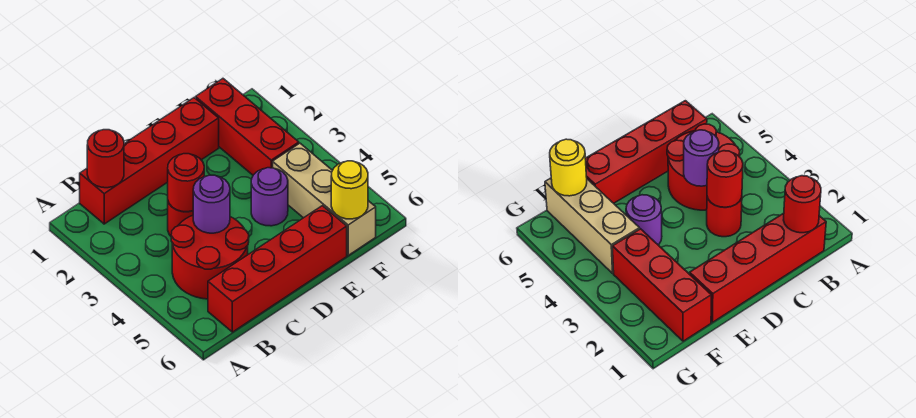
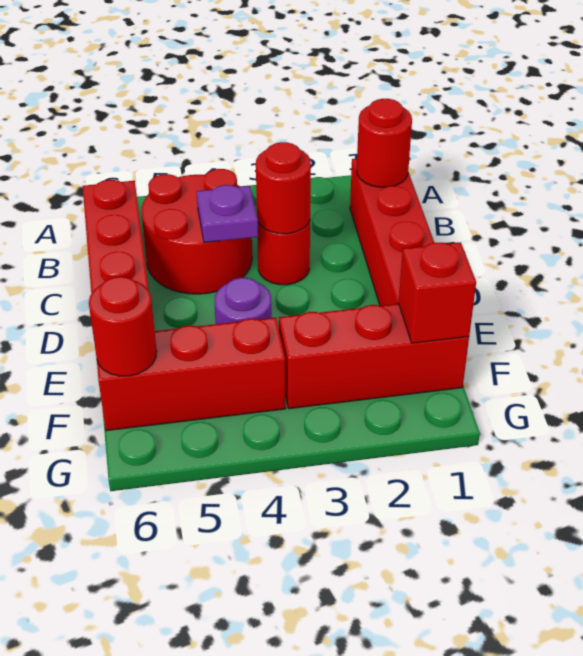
purple round brick C4 level 2 -> purple plate C4 level 2
none -> red brick F1 level 2
tan brick F4:F6 level 1 -> red brick F4:F6 level 1
yellow round brick F6 level 2 -> red round brick F6 level 2

